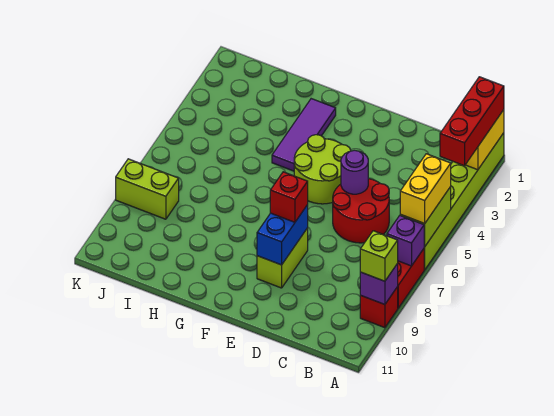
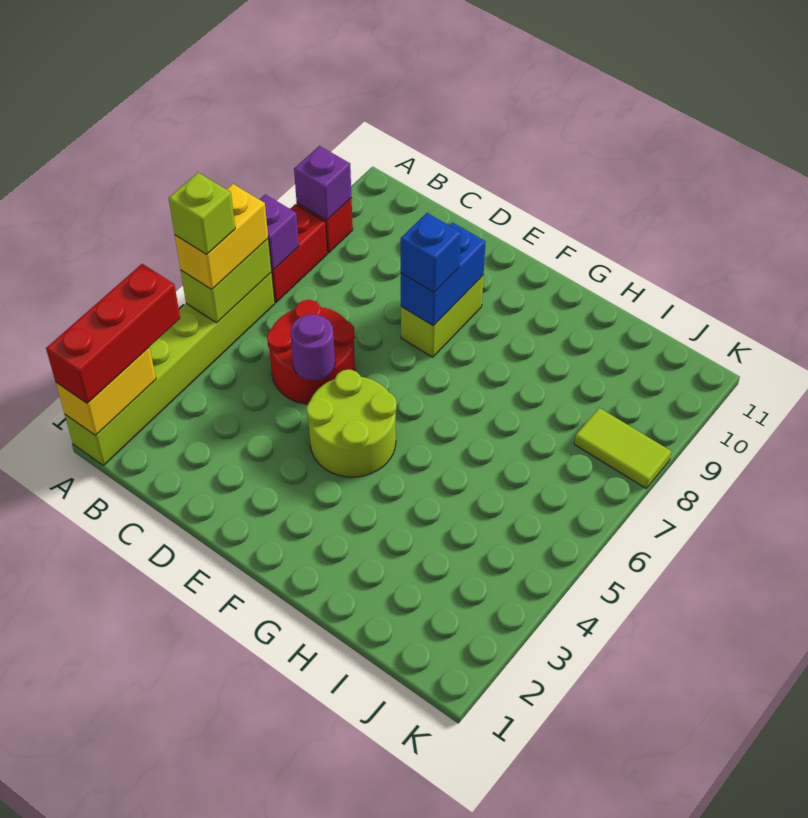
lime brick A9 level 3 -> lime brick A5 level 4
red brick E8 level 3 -> blue brick E8 level 3
purple tile G2:G4 level 1 -> none
lime brick J8:K8 level 1 -> lime tile J8:K8 level 1

